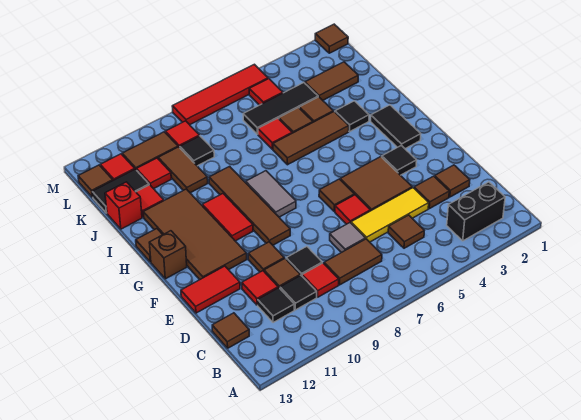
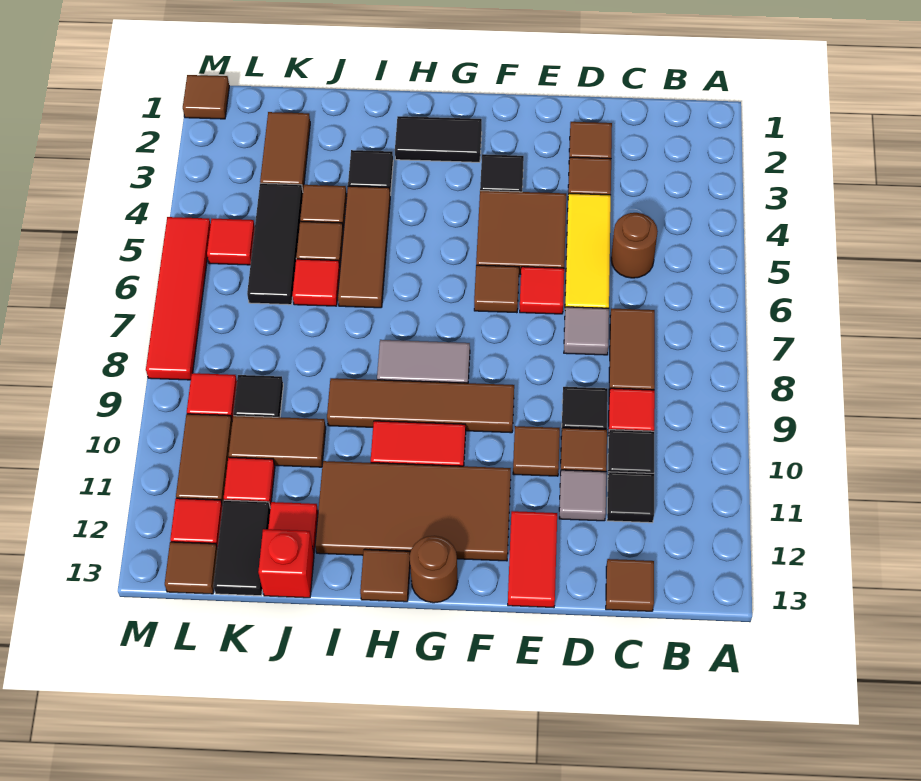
black brick B2:B3 level 1 -> none
brown tile C5 level 1 -> brown round brick C5 level 1
red tile D11 level 1 -> grey tile D11 level 1
brown brick G13 level 1 -> brown round brick G13 level 1

